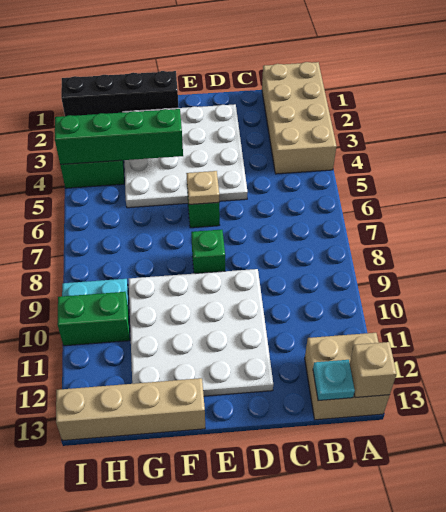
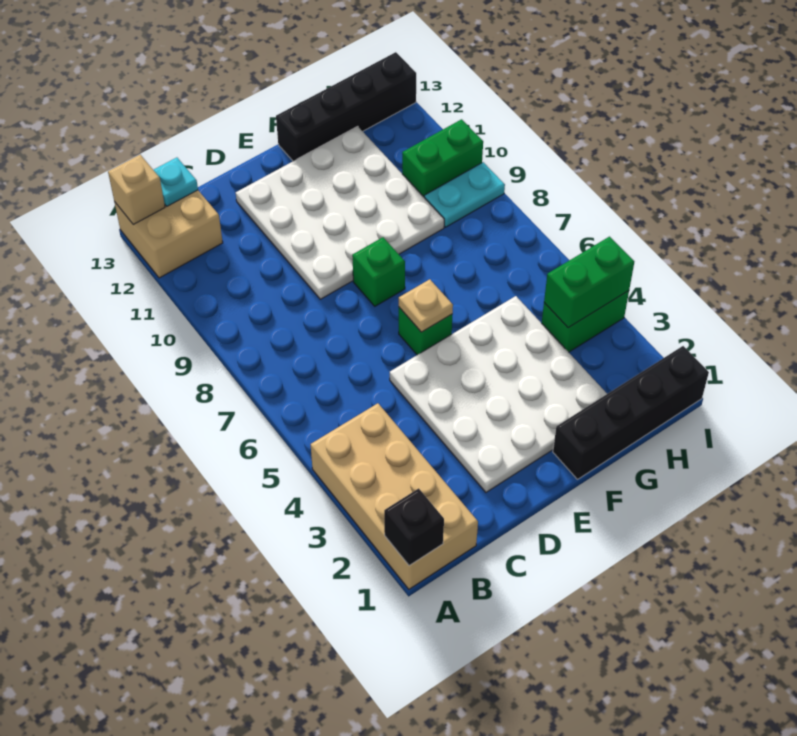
none -> black brick A1 level 2
green brick F4:I4 level 2 -> green brick H4:I4 level 2
tan brick F13:I13 level 1 -> black brick F13:I13 level 1

